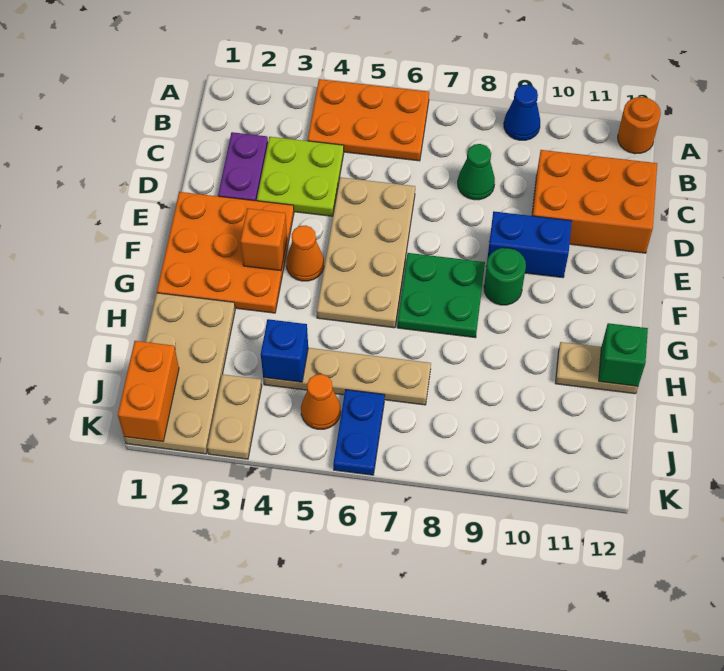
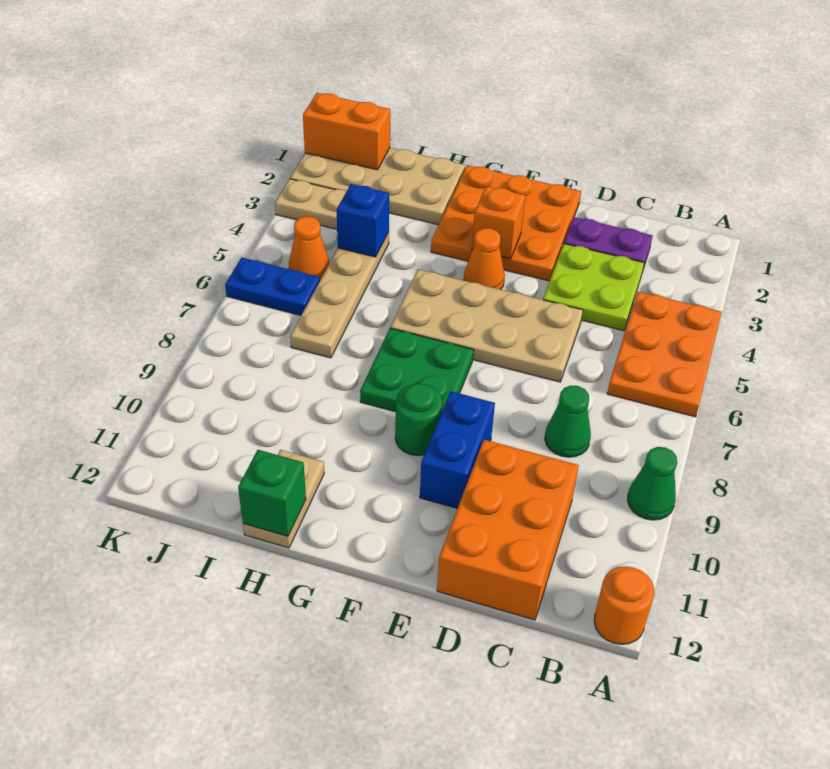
blue cone A9 level 1 -> green cone A9 level 1

